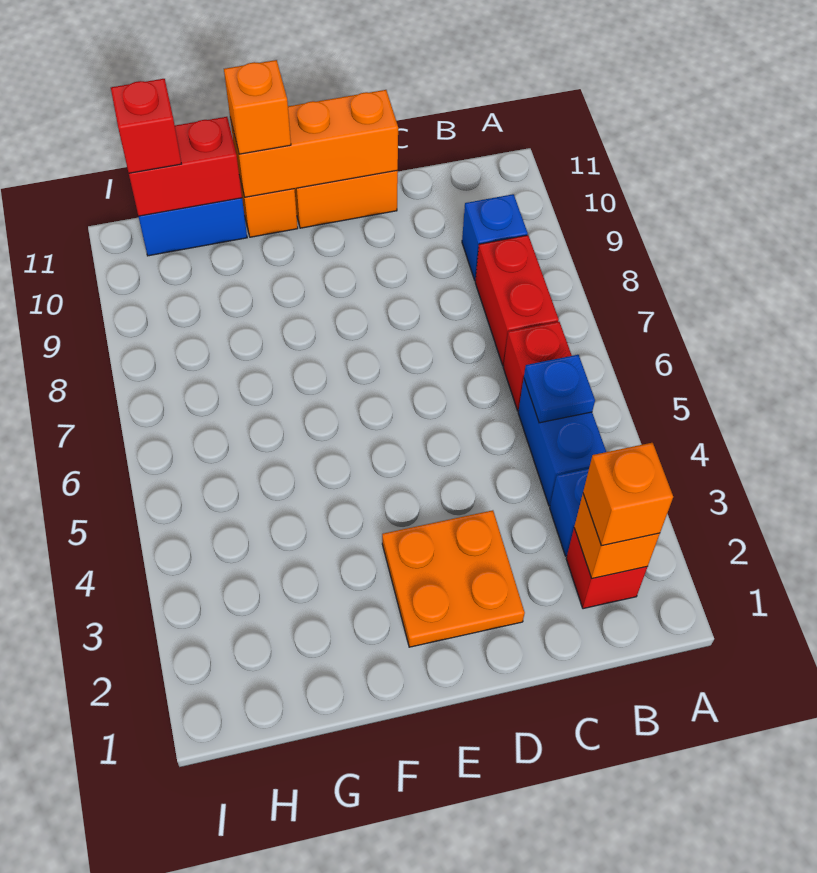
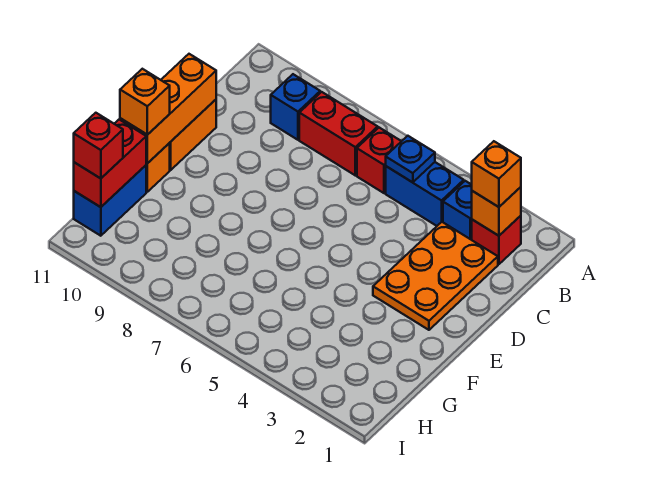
orange plate D2:E3 level 1 -> orange plate C2:E3 level 1

